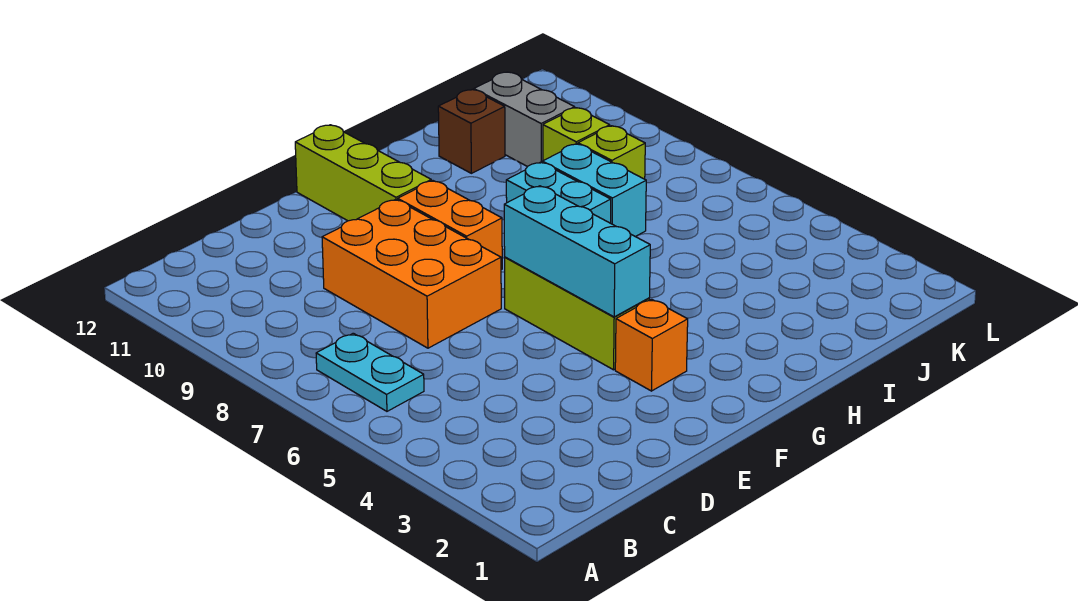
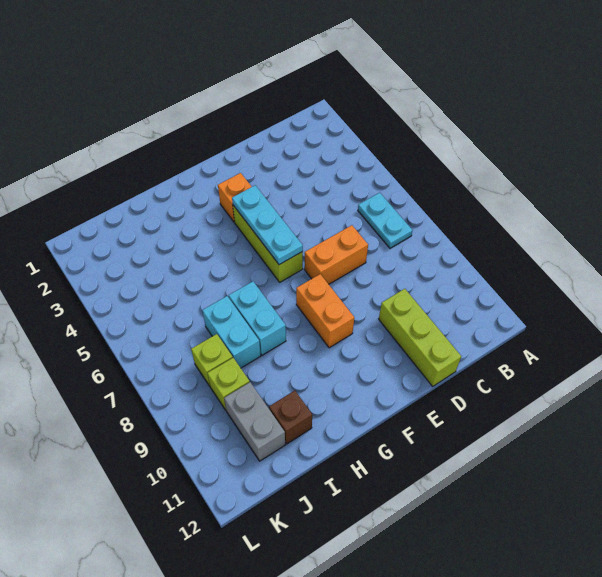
orange brick D7:E9 level 1 -> orange brick D7:E7 level 1
cyan brick F4:F6 level 2 -> cyan plate F4:F6 level 2
lime brick F10:F12 level 1 -> lime brick D10:D12 level 1

